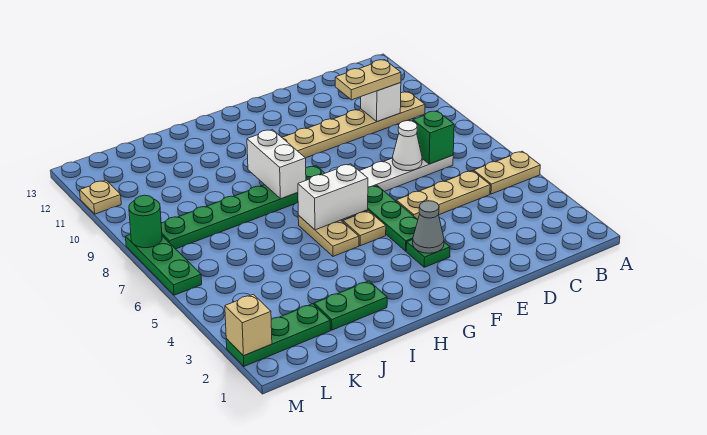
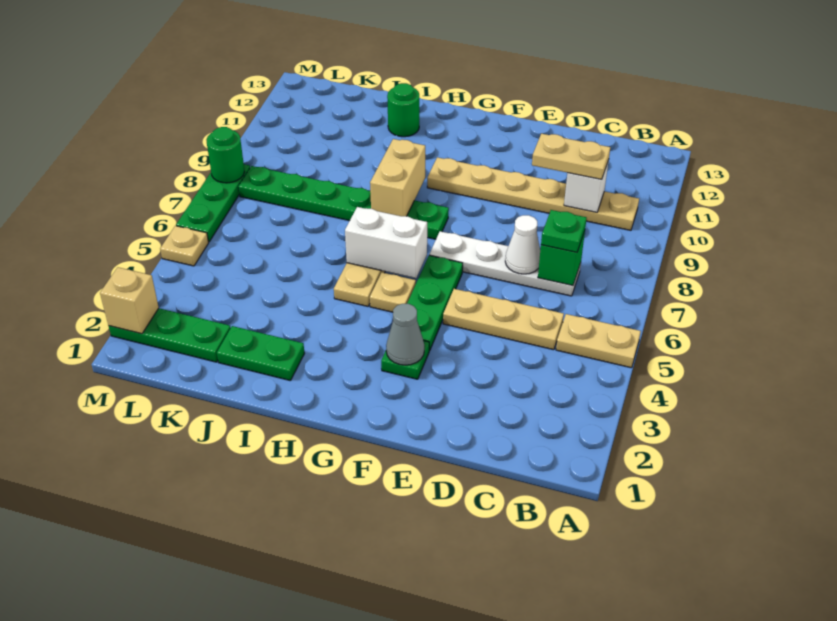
none -> green plate C7 level 3
white brick H8:H9 level 2 -> tan brick H8:H9 level 2
none -> green round brick I12 level 1
tan plate M11 level 1 -> tan plate M5 level 1

